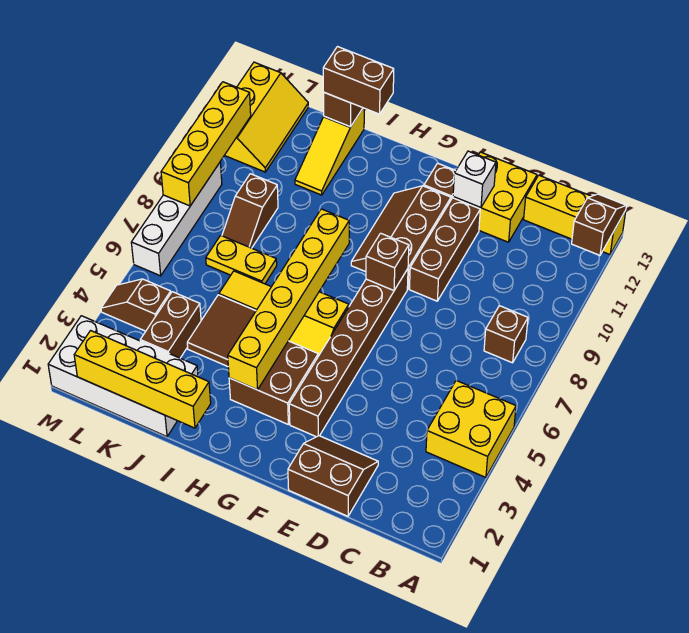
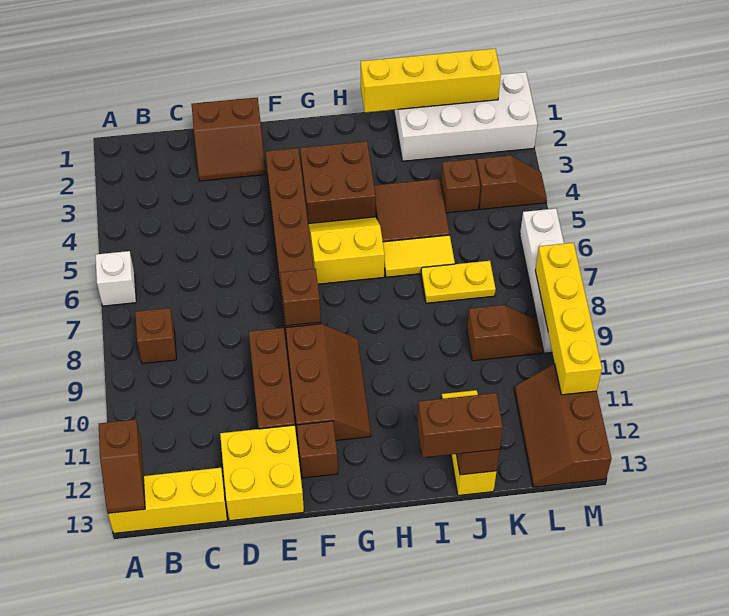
yellow brick A4:B5 level 1 -> none
white brick E12 level 2 -> white brick A6 level 1
yellow brick H3:H8 level 2 -> none
brown brick K3:K4 level 1 -> brown brick K4 level 1
brown slope K8:K9 level 1 top 9 -> brown slope K9:L9 level 1 top K
yellow slope L11:M13 level 1 top M -> brown slope L11:M13 level 1 top M

